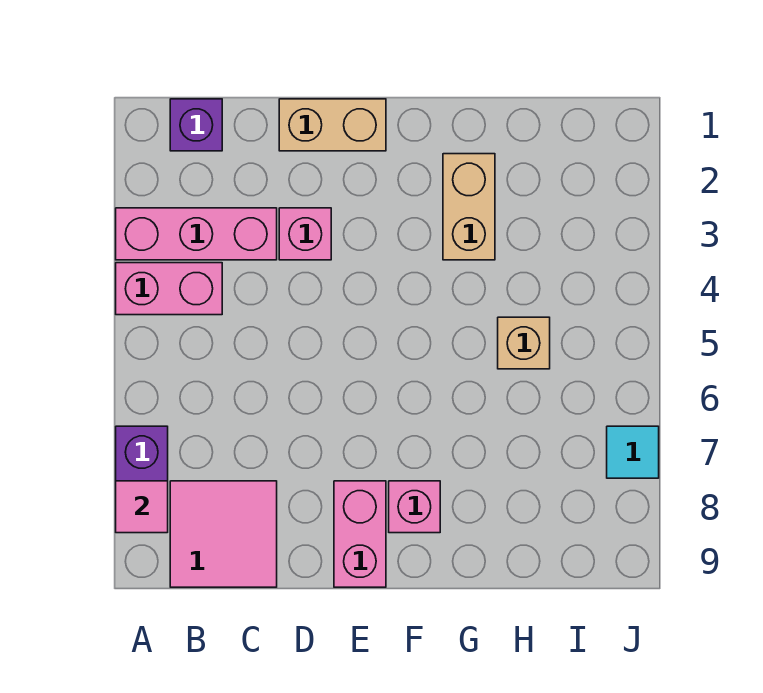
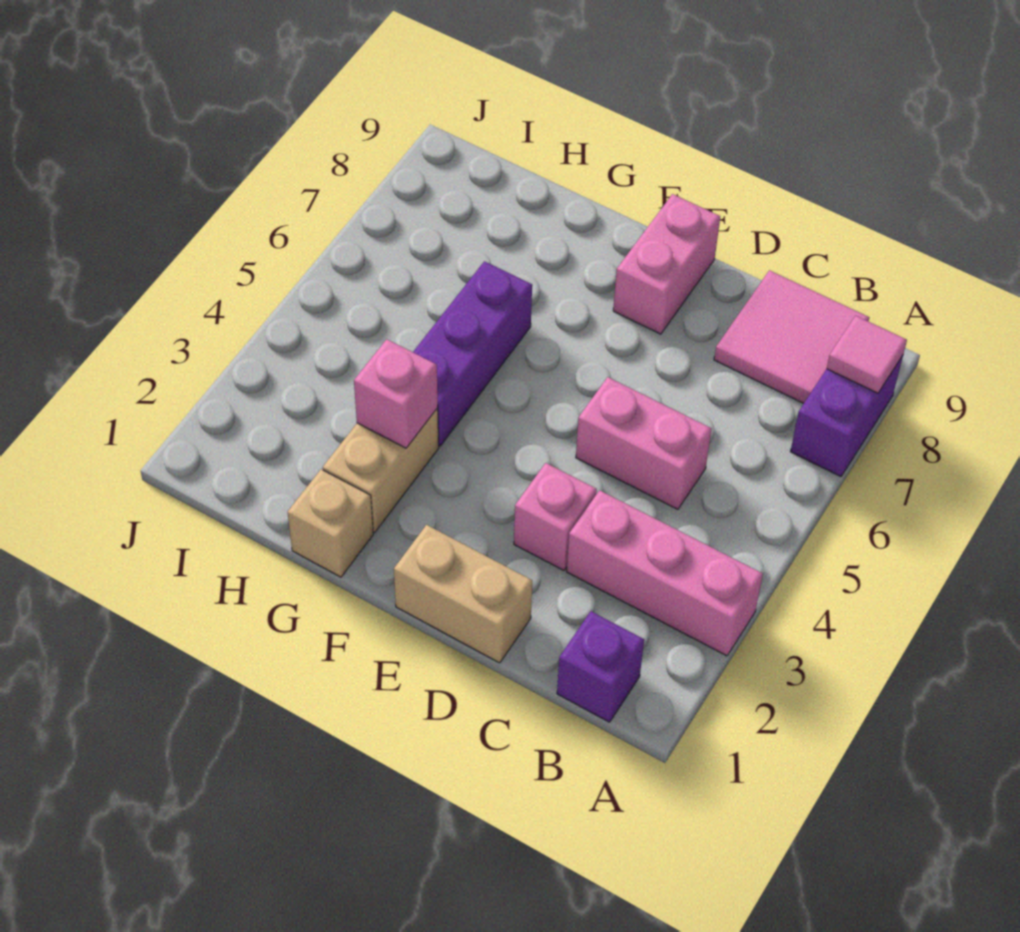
pink brick A4:B4 level 1 -> pink brick C5:D5 level 1
pink brick F8 level 1 -> pink brick G3 level 2
none -> purple brick G4:G6 level 1
tan brick H5 level 1 -> tan brick G1 level 1
cyan tile J7 level 1 -> none

